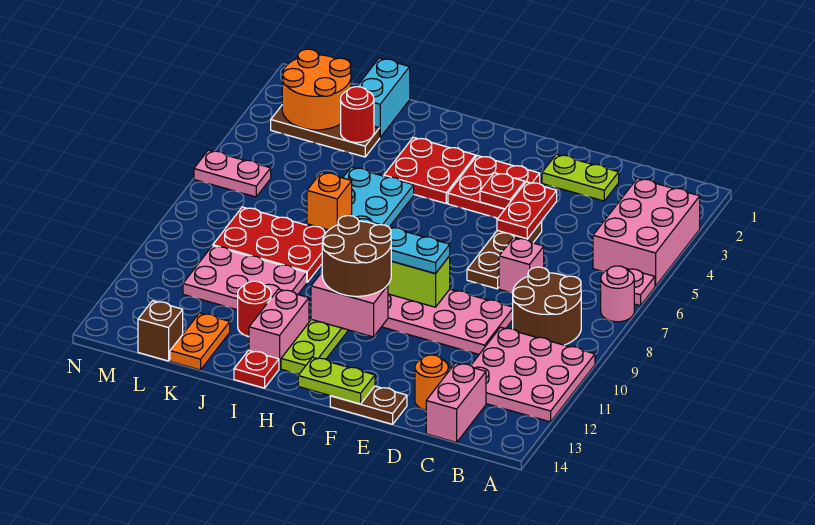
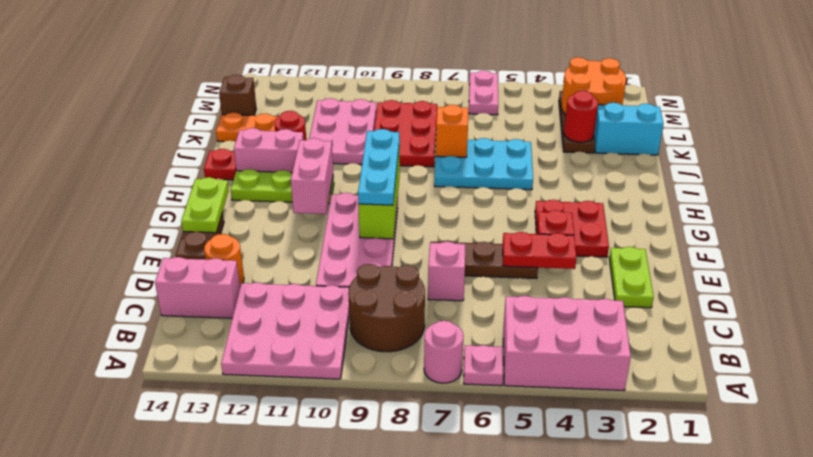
brown round brick G10:H11 level 3 -> none
red plate H3:I4 level 1 -> none

